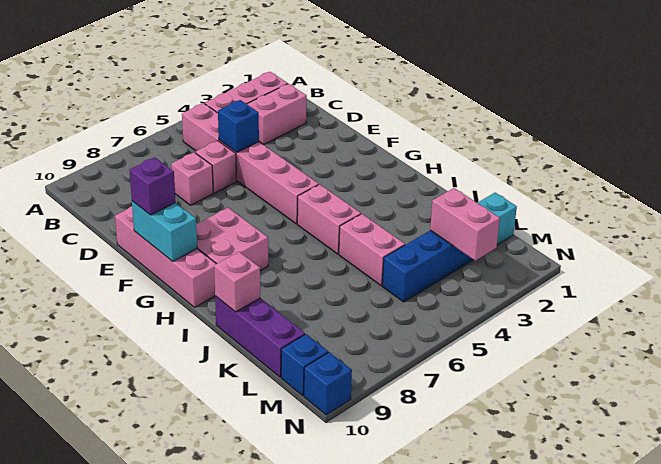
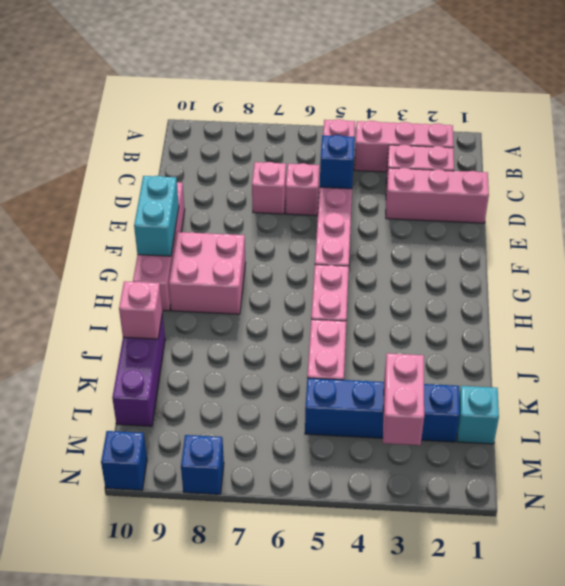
none -> pink brick D1:D3 level 1
purple brick F10 level 3 -> none
blue brick M10 level 1 -> blue brick N8 level 1

